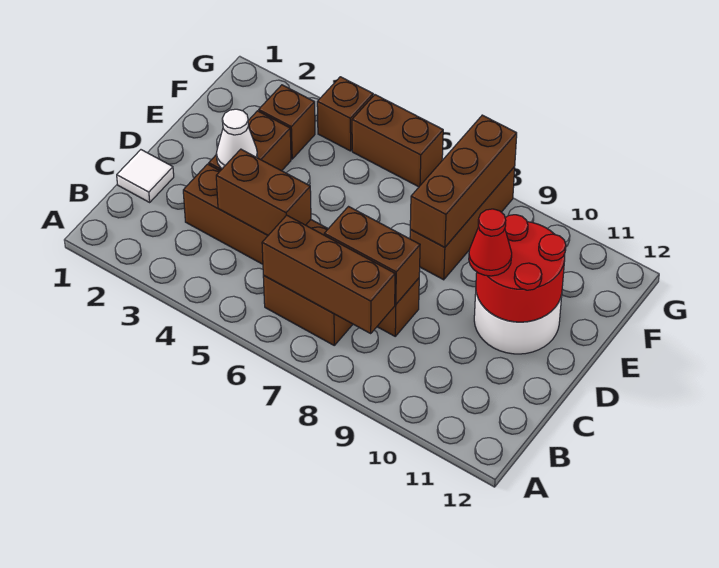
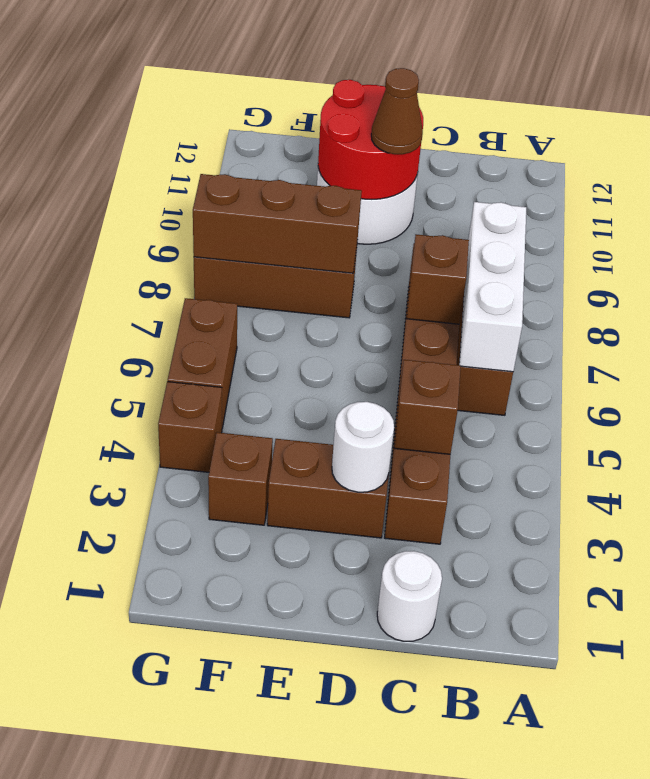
brown brick B6:B8 level 2 -> white brick B6:B8 level 2
white tile C1 level 1 -> white round brick C1 level 1
brown brick C4:C5 level 2 -> brown brick C4 level 2
brown brick C7:C8 level 2 -> brown brick C7 level 2
white cone D3 level 2 -> white round brick D3 level 2
red cone D10 level 3 -> brown cone D10 level 3

